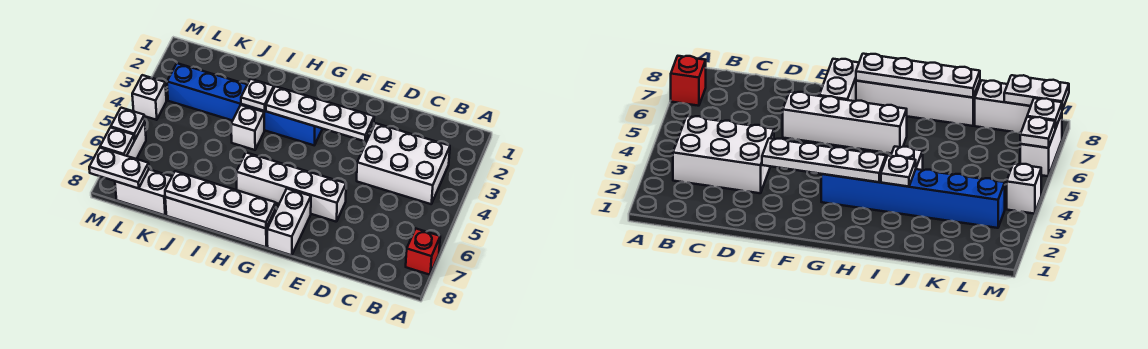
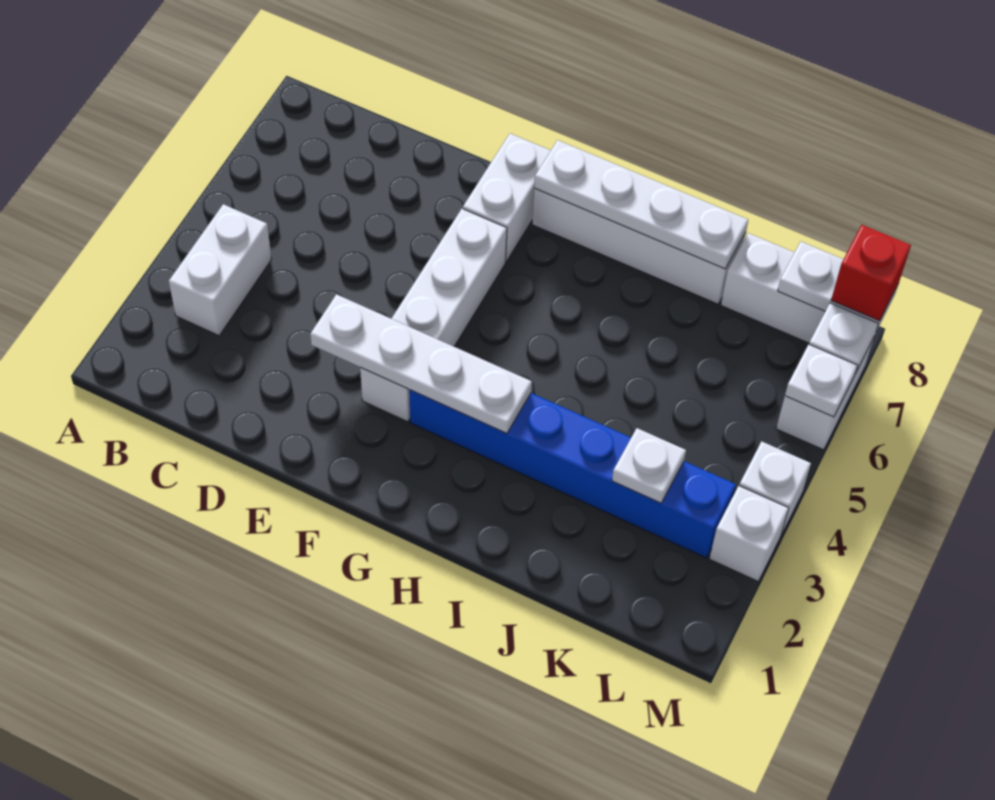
red brick A7 level 1 -> red brick M8 level 3
white brick B3:D4 level 1 -> white brick B3:B4 level 1
white brick E6:H6 level 1 -> white brick F3:F6 level 1
white plate I3 level 2 -> white plate K3 level 2
white brick I4 level 1 -> white brick M3 level 1

